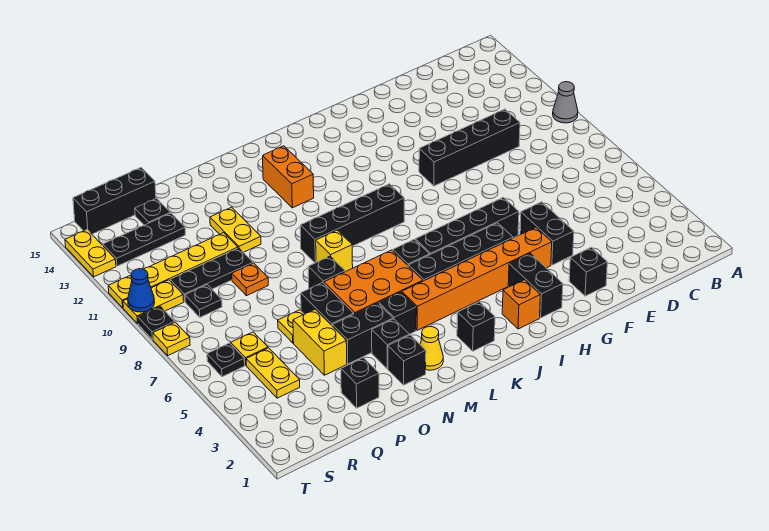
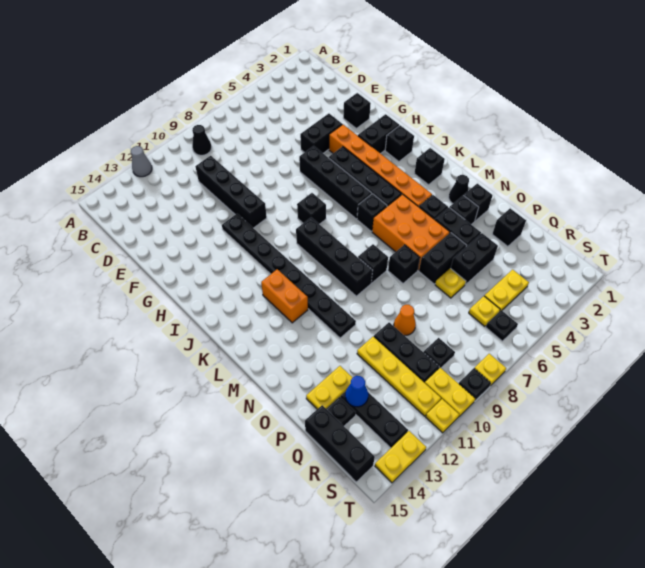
grey cone A10 level 1 -> grey cone A12 level 1
none -> black cone B9 level 1
none -> black plate G11:N11 level 1
orange brick I2 level 1 -> black brick I2 level 1
none -> black brick I8 level 1
orange brick L12:L13 level 1 -> orange brick K12:L12 level 1
yellow cone M2 level 1 -> black cone M2 level 1
yellow brick M8 level 1 -> black brick M8 level 1
yellow plate O11:O12 level 1 -> yellow plate P13:P14 level 1
yellow brick P4:P5 level 1 -> black brick P4:P5 level 1
orange plate P9 level 1 -> orange cone P9 level 1
blue cone T10 level 2 -> blue cone Q13 level 2

